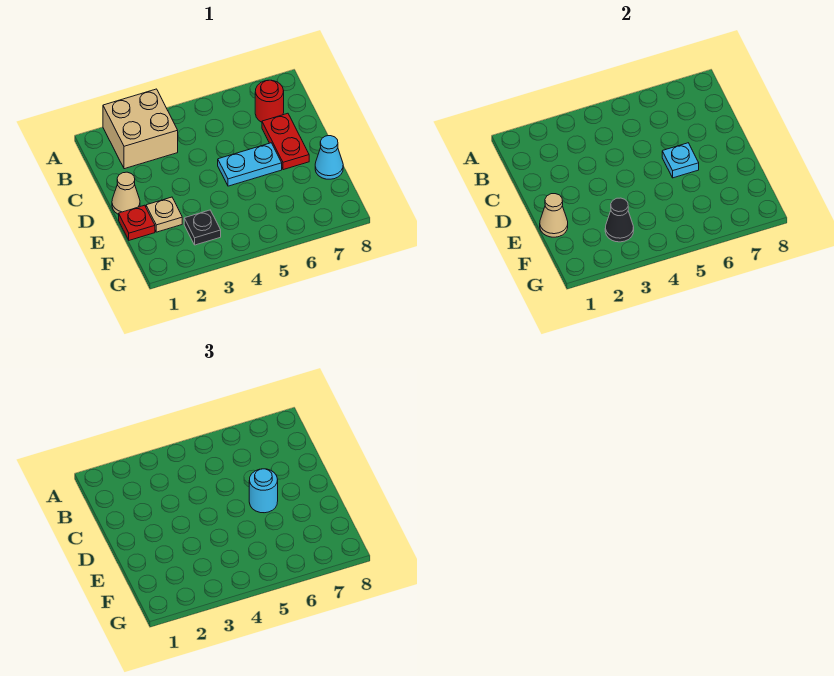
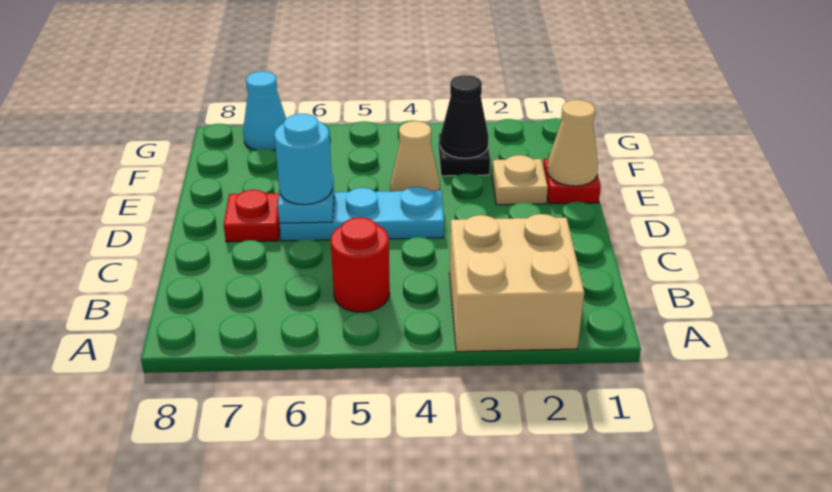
red round brick B7 level 1 -> red round brick B5 level 1
red plate C7:D7 level 1 -> red plate D7 level 1
tan cone D1 level 1 -> tan cone E4 level 1
cyan plate D5:D6 level 1 -> cyan plate D4:D6 level 1
cyan cone E8 level 1 -> cyan cone G7 level 1

